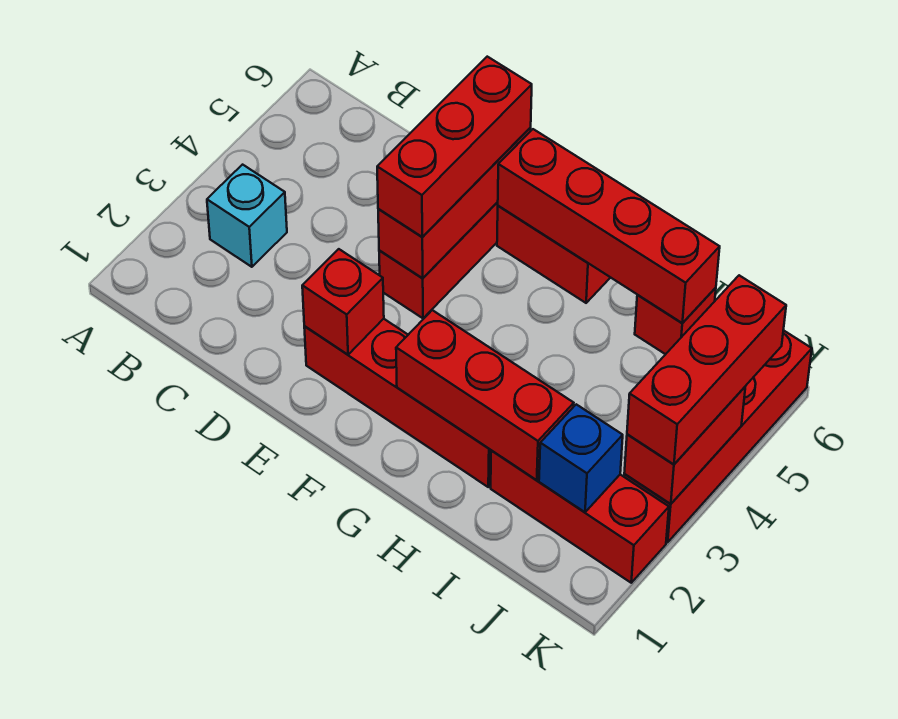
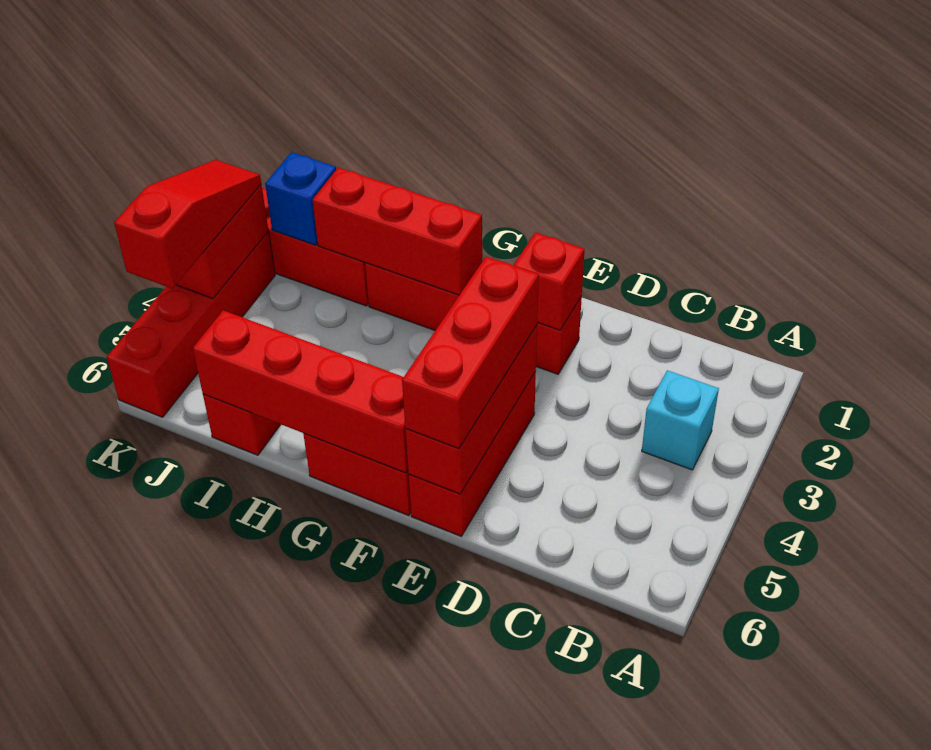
red brick K3:K5 level 3 -> red slope K3:K5 level 3 top 5

